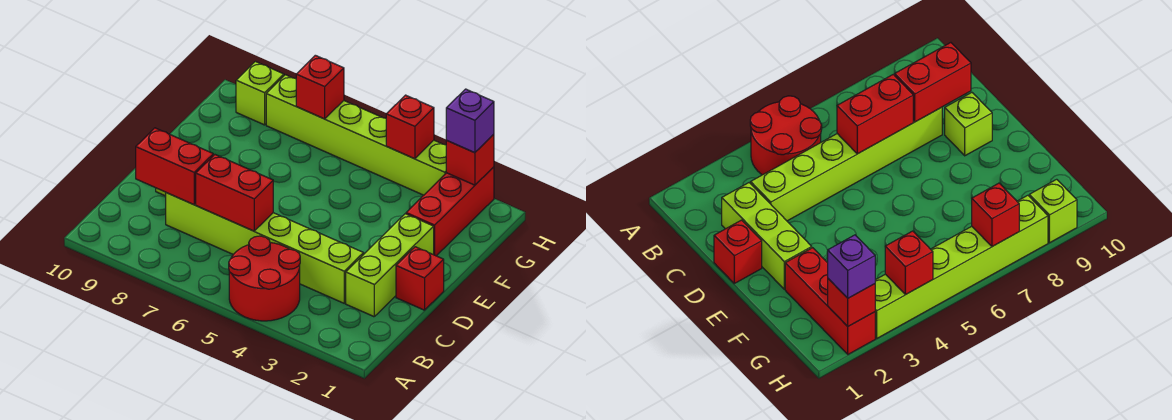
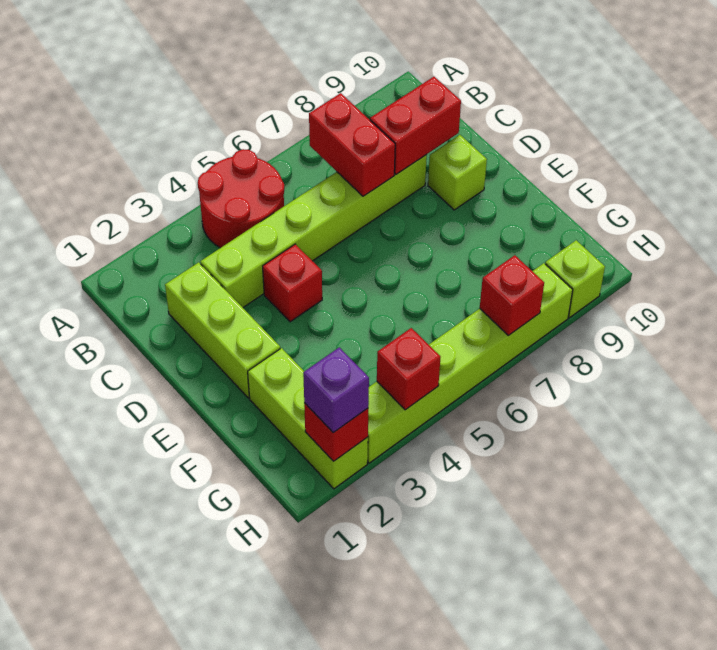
red brick C6:C7 level 2 -> red brick B7:C7 level 2
red brick D1 level 1 -> red brick D4 level 1
red brick F2:H2 level 1 -> lime brick F2:H2 level 1

